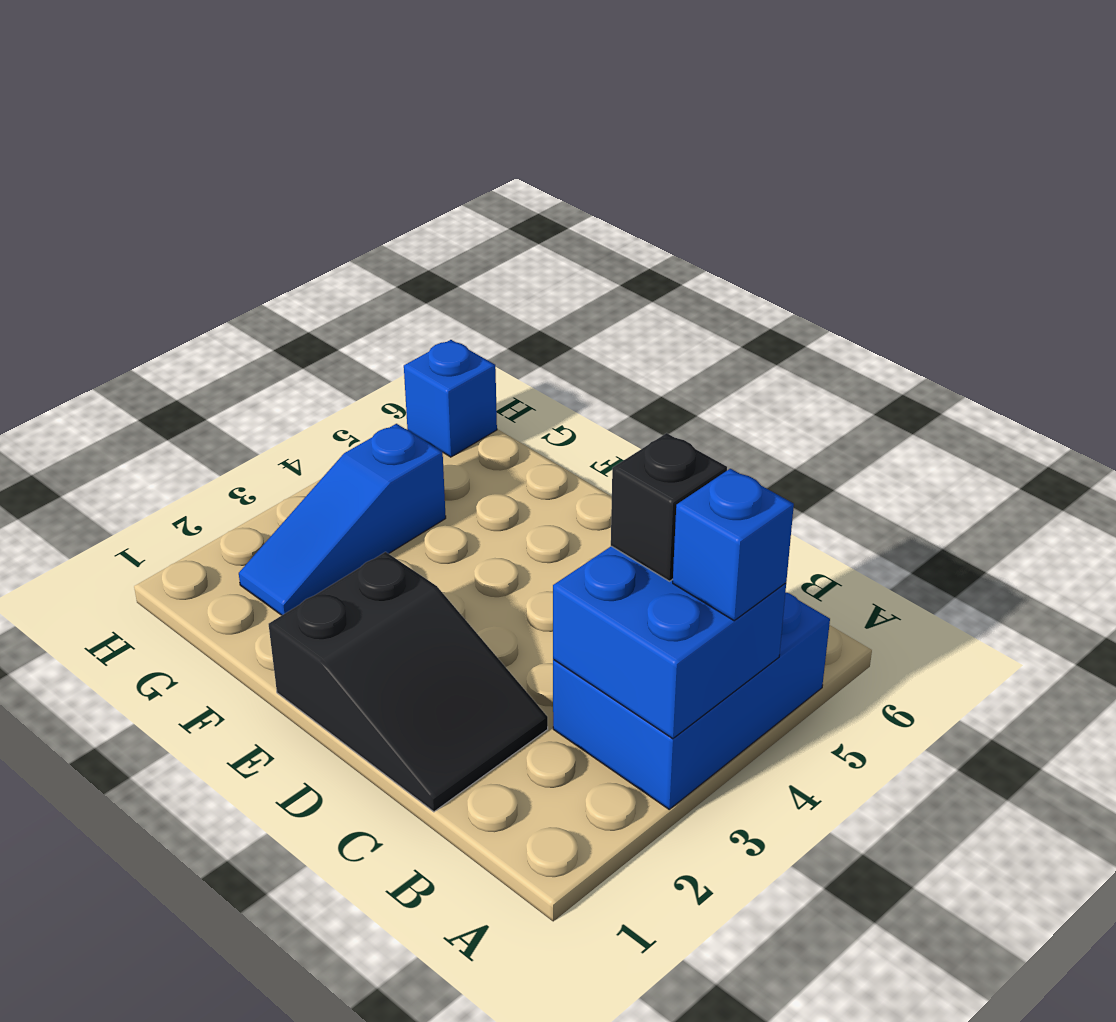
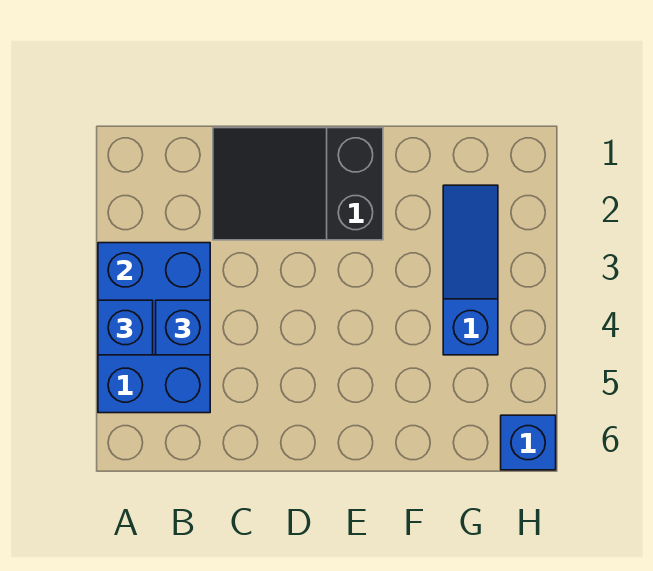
black brick B4 level 3 -> blue brick B4 level 3

